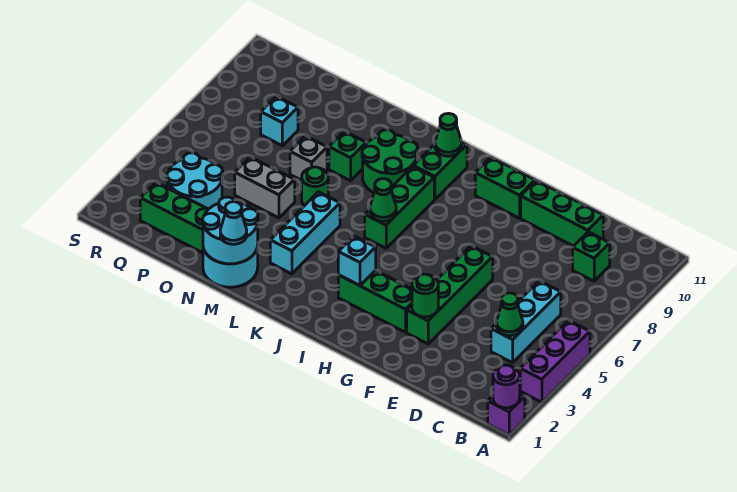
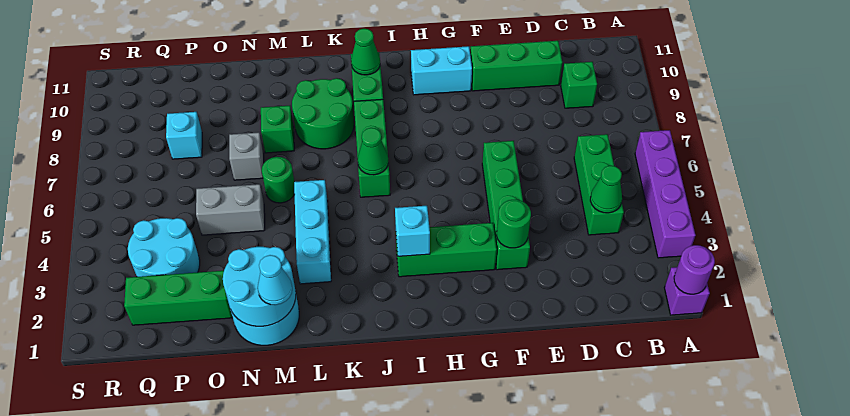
purple brick A3:A5 level 1 -> purple brick A3:A6 level 1
cyan brick C4:C6 level 1 -> green brick C4:C6 level 1
green brick G10:H10 level 1 -> cyan brick G10:H10 level 1

